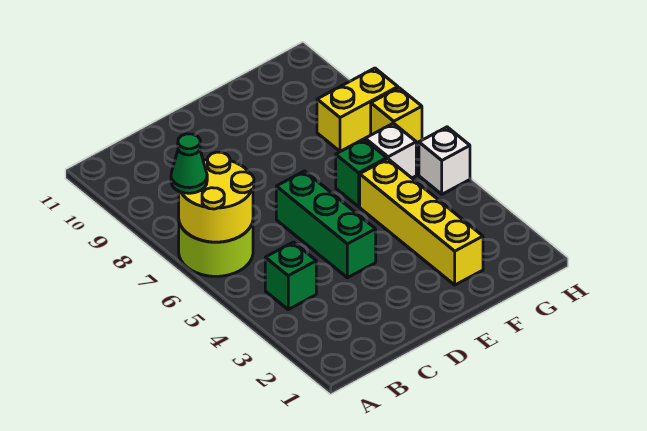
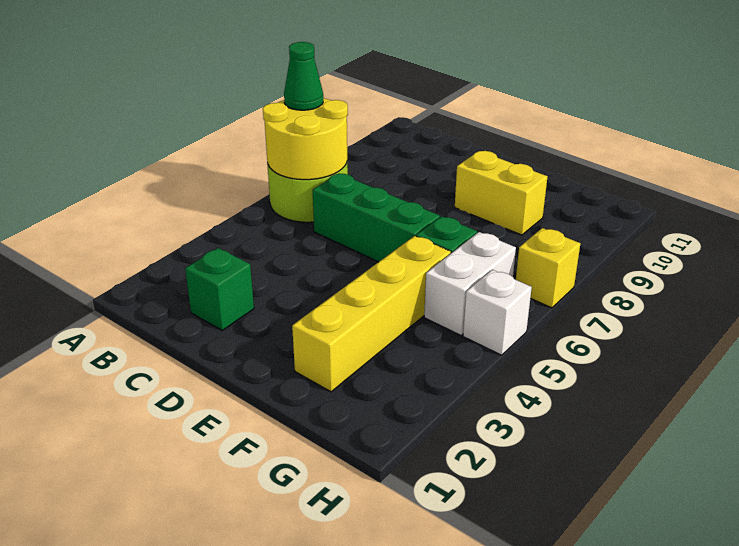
green brick B4 level 1 -> green brick C2 level 1
green brick D4:D6 level 1 -> green brick C6:E6 level 1
white brick G6 level 1 -> white brick G5:G6 level 1
yellow brick G8:H8 level 1 -> yellow brick E9:F9 level 1

